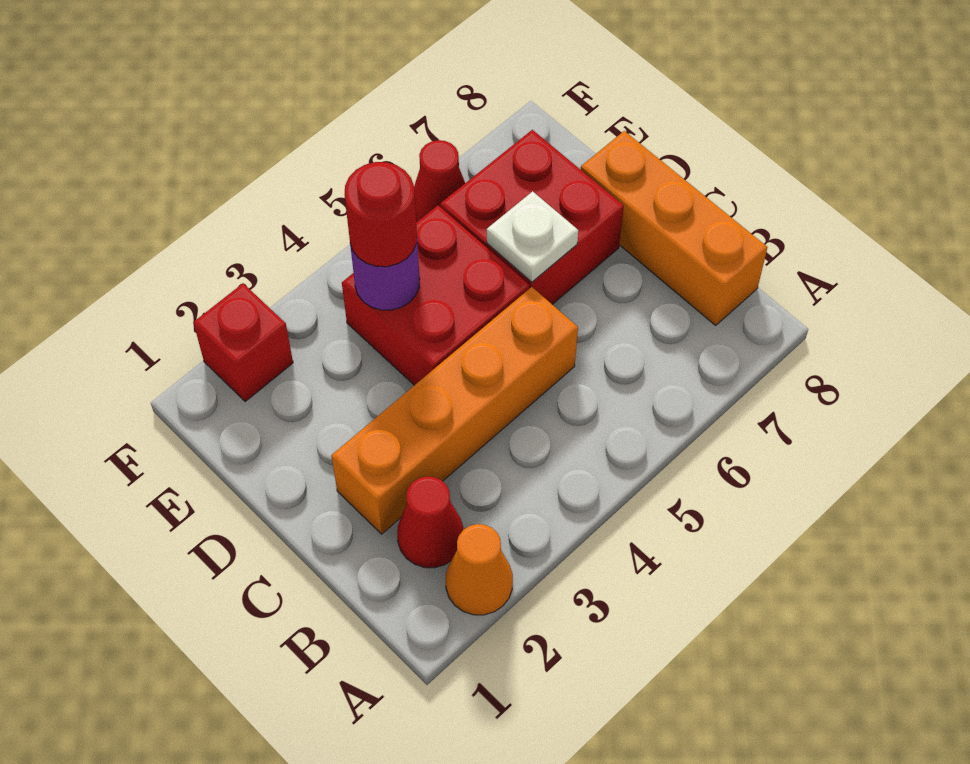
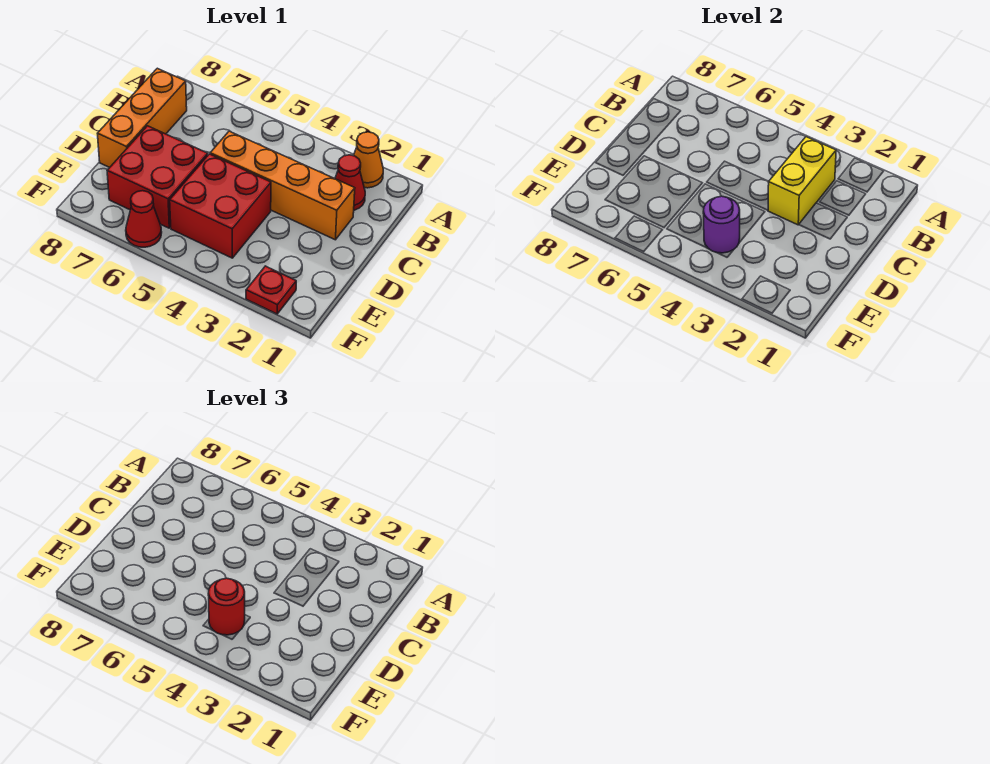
none -> yellow brick B3:C3 level 2
white plate D6 level 2 -> none
red brick F2 level 1 -> red plate F2 level 1

